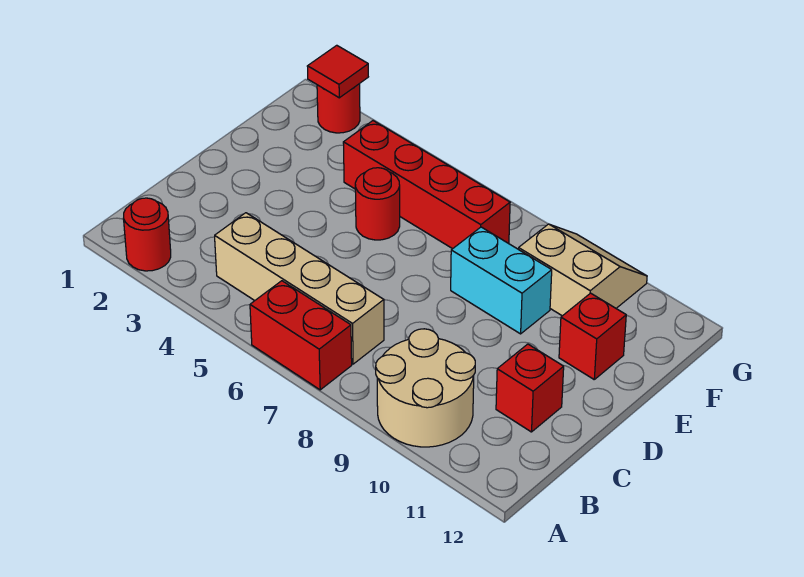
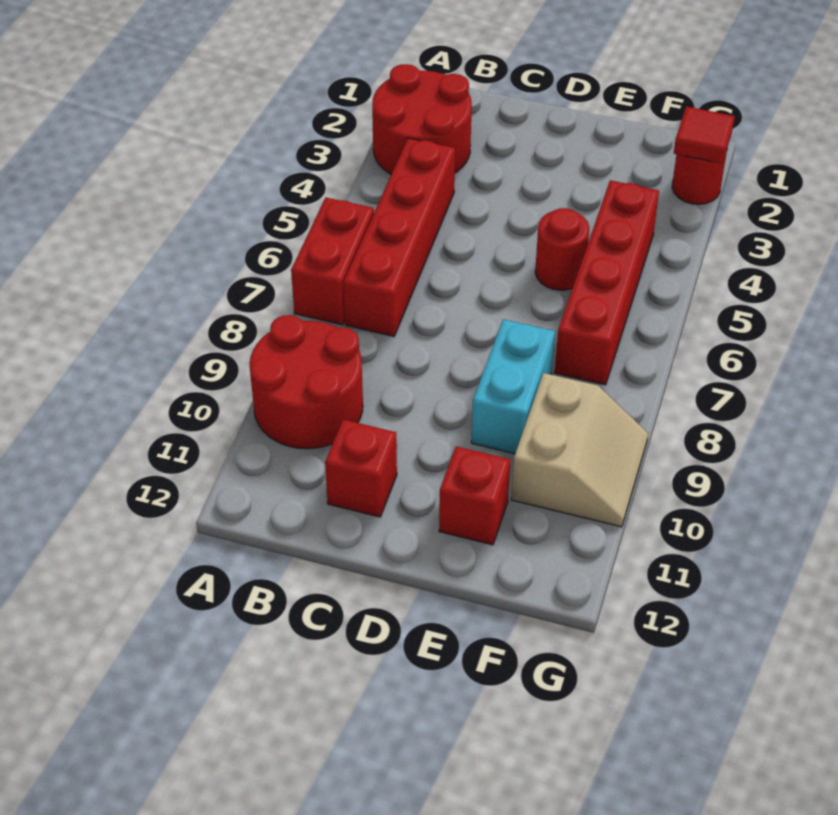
red round brick A2 level 1 -> red round brick A2:B3 level 1
tan round brick A9:B10 level 1 -> red round brick A9:B10 level 1
tan brick B4:B7 level 1 -> red brick B4:B7 level 1

